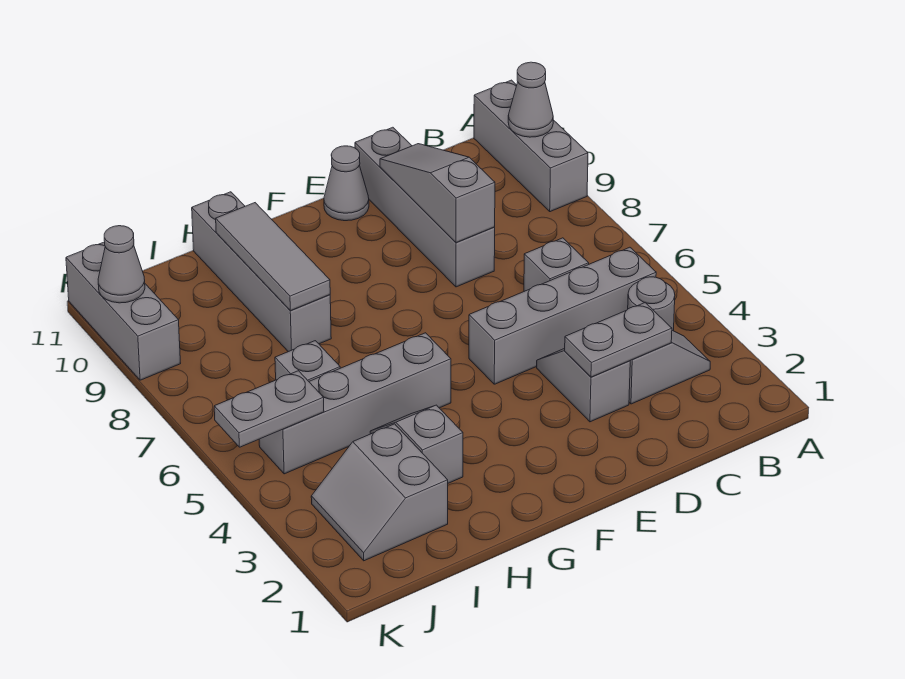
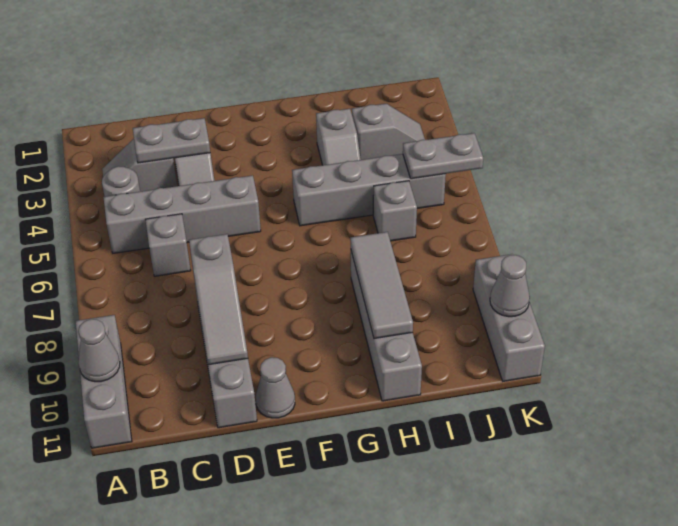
grey slope I2:J3 level 1 top I -> grey slope I3:J3 level 1 top I

